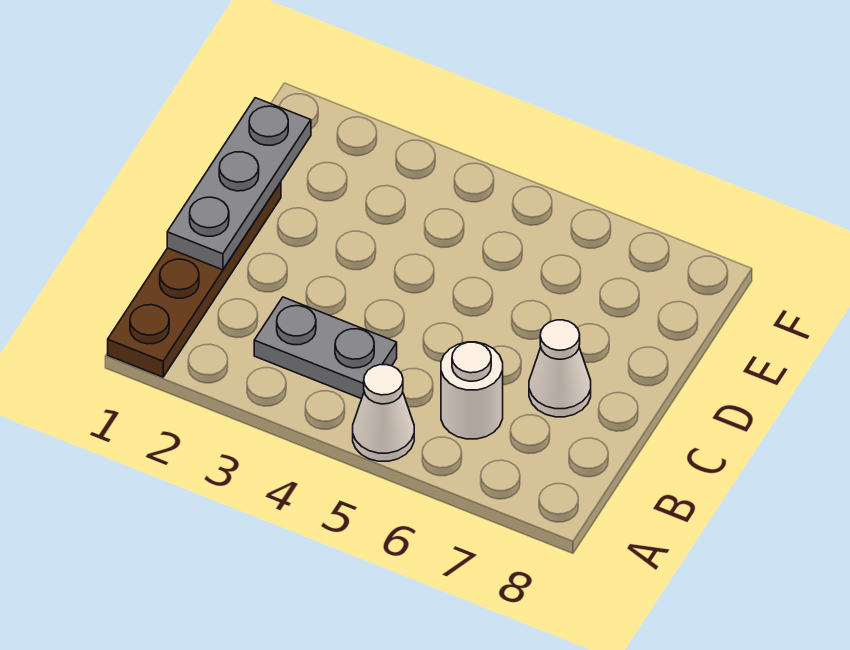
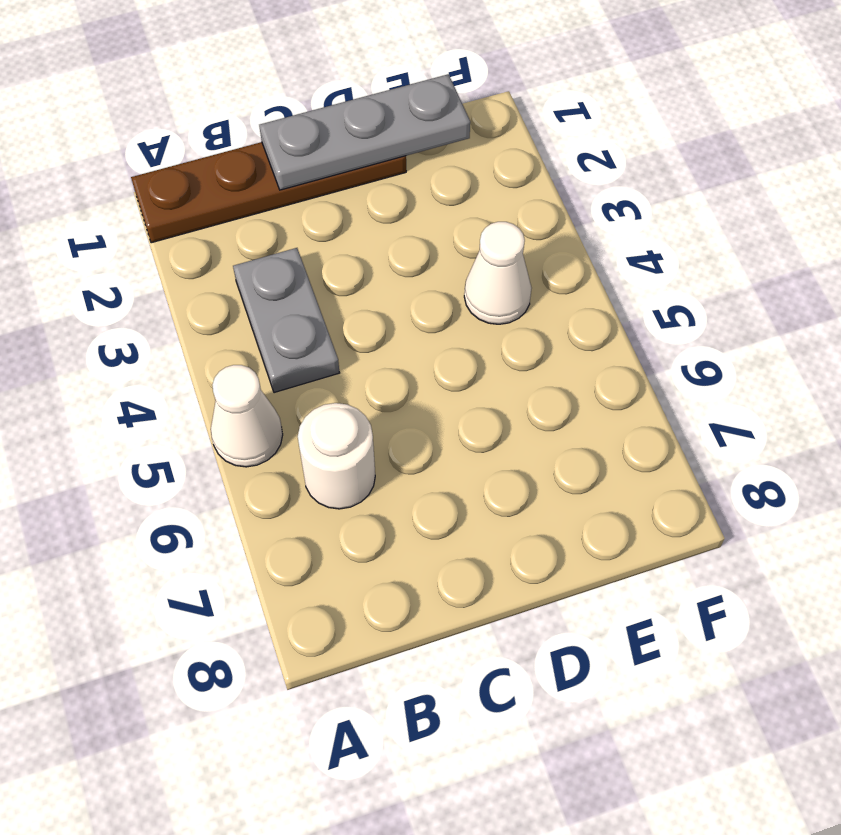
white cone C7 level 1 -> white cone E4 level 1

